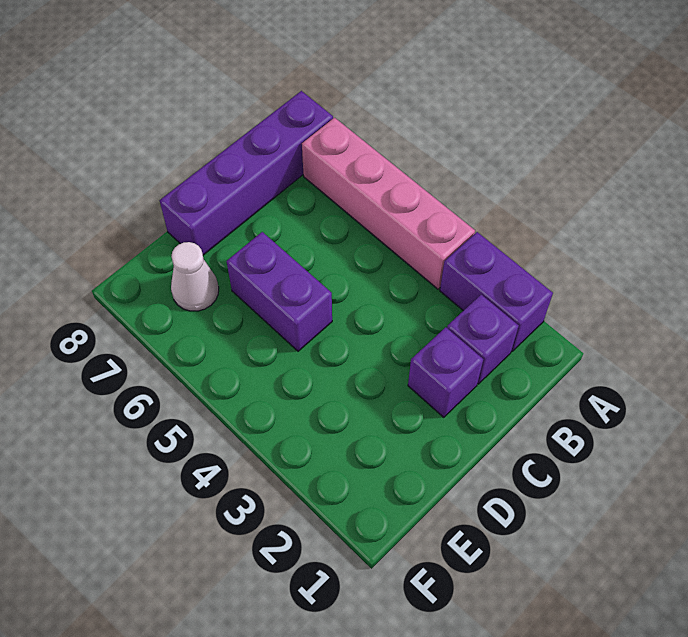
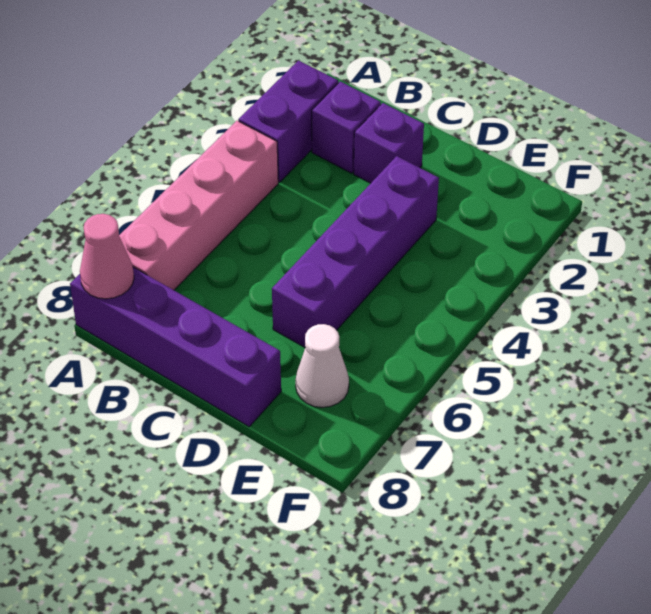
none -> pink cone A8 level 2
purple brick D5:D6 level 1 -> purple brick D3:D6 level 1

